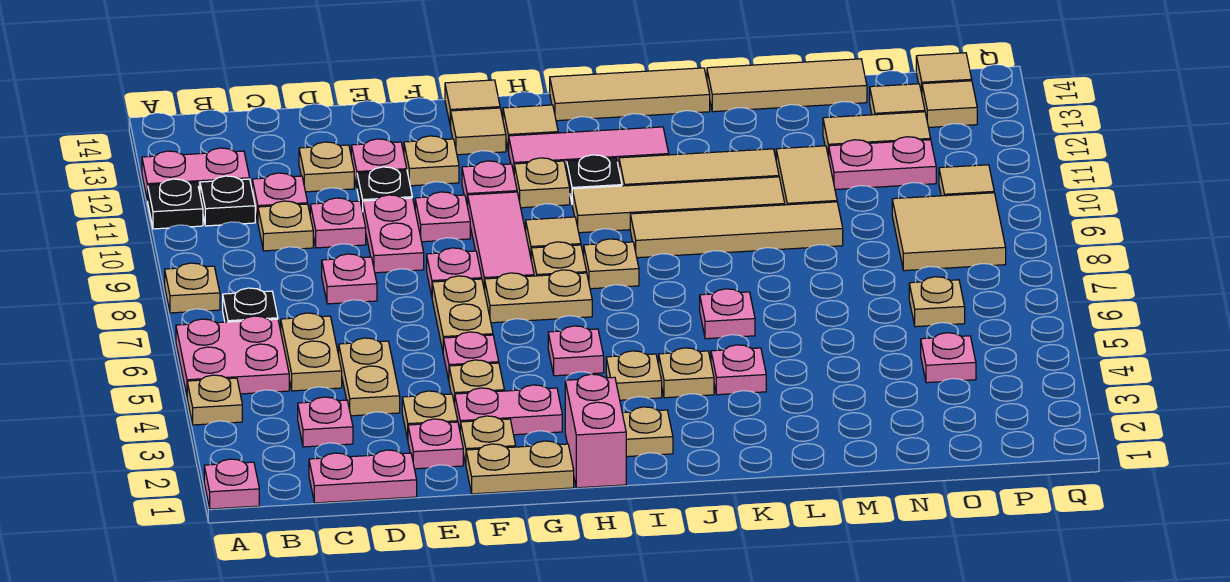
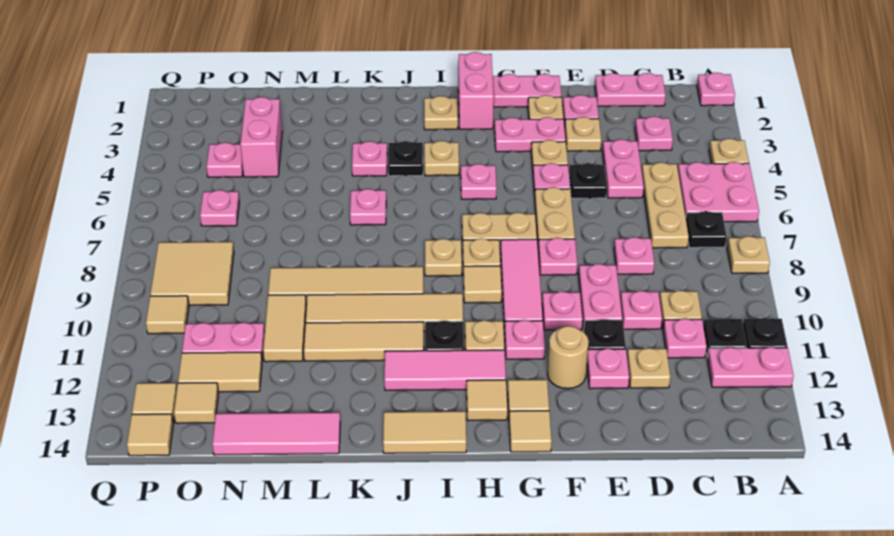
tan plate C5:C6 level 1 -> tan plate C5:C7 level 1
tan plate D4:D5 level 1 -> pink plate D4:D5 level 1
none -> black plate E5 level 1
tan plate F1:G1 level 1 -> pink plate F1:G1 level 1
tan plate F12 level 1 -> tan round brick F12 level 1
tan tile I14:K14 level 1 -> tan tile I14:J14 level 1
tan plate J4 level 1 -> black plate J4 level 1
tan tile L14:N14 level 1 -> pink tile L14:N14 level 1
none -> pink brick N3:N4 level 1
tan plate O6 level 1 -> pink plate O6 level 1

